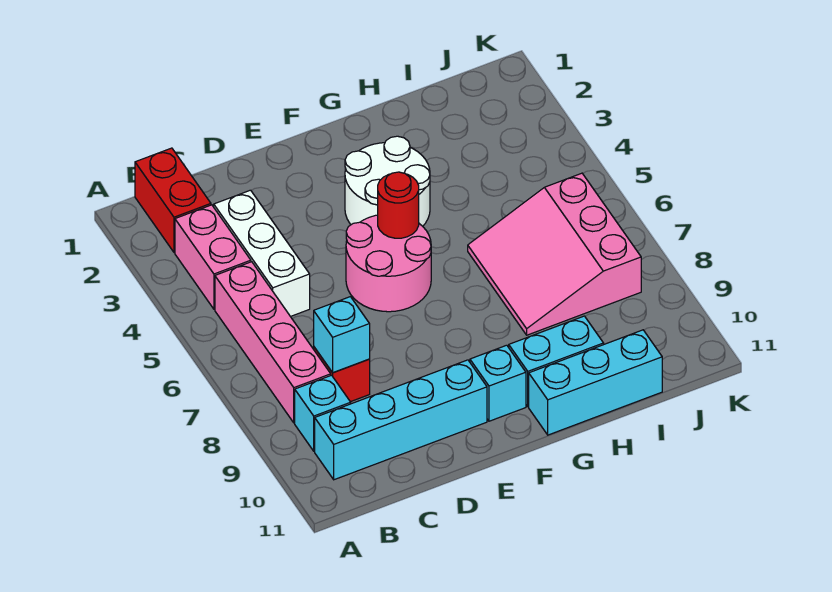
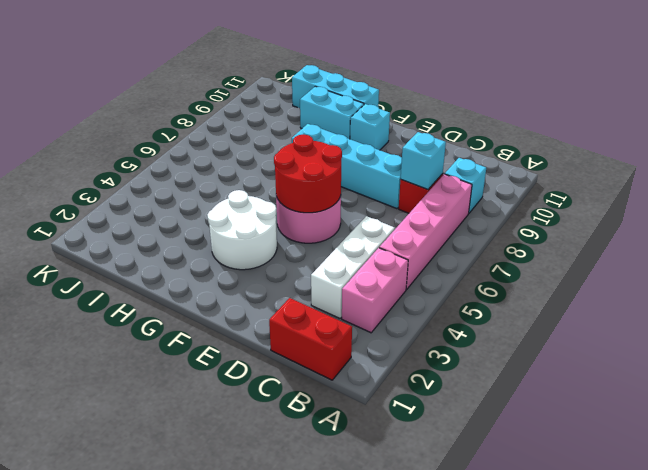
red brick B1:B2 level 1 -> red brick B1:C1 level 1
cyan brick B10:E10 level 1 -> cyan brick D8:G8 level 1
red round brick F5 level 2 -> red round brick E5:F6 level 2
pink slope H6:J8 level 1 top J -> none

